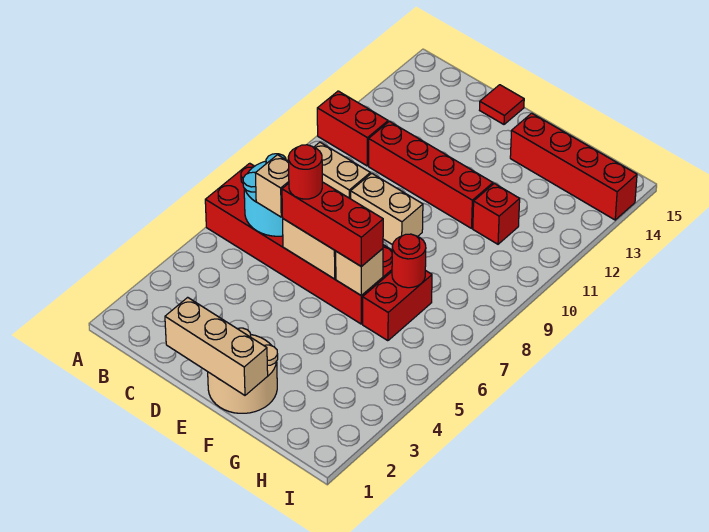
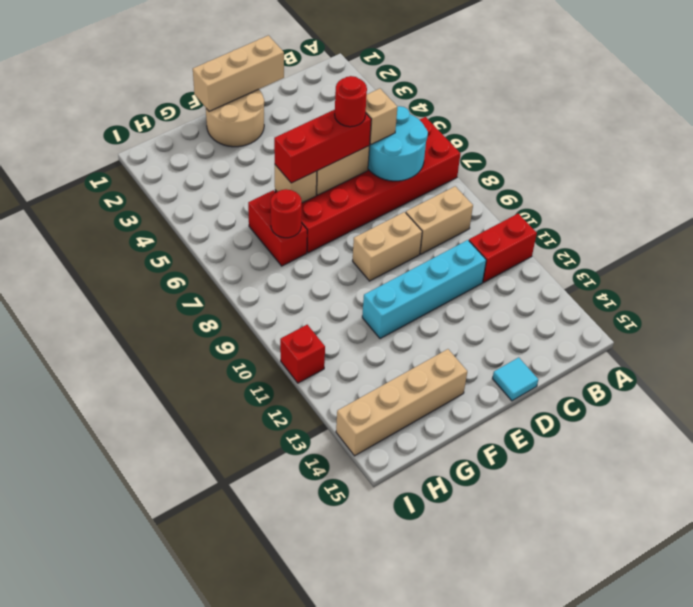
red brick C11:F11 level 1 -> cyan brick C11:F11 level 1
red tile D15 level 1 -> cyan tile D15 level 1
red brick F14:I14 level 1 -> tan brick F14:I14 level 1
red brick G11 level 1 -> red brick I11 level 1

